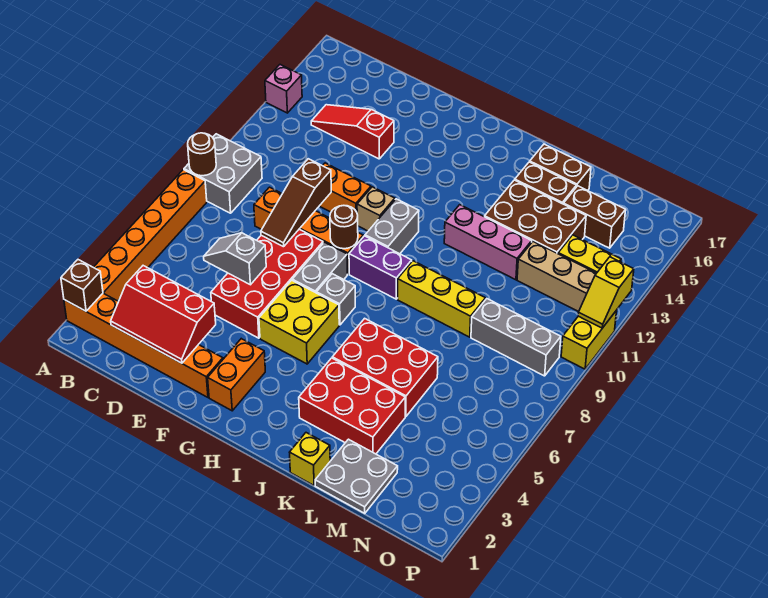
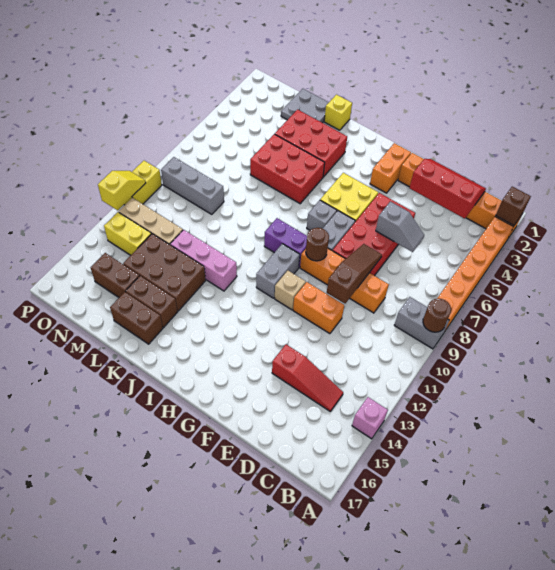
grey brick A9:B10 level 1 -> grey brick A9:B9 level 1
yellow brick J9:L9 level 1 -> none

